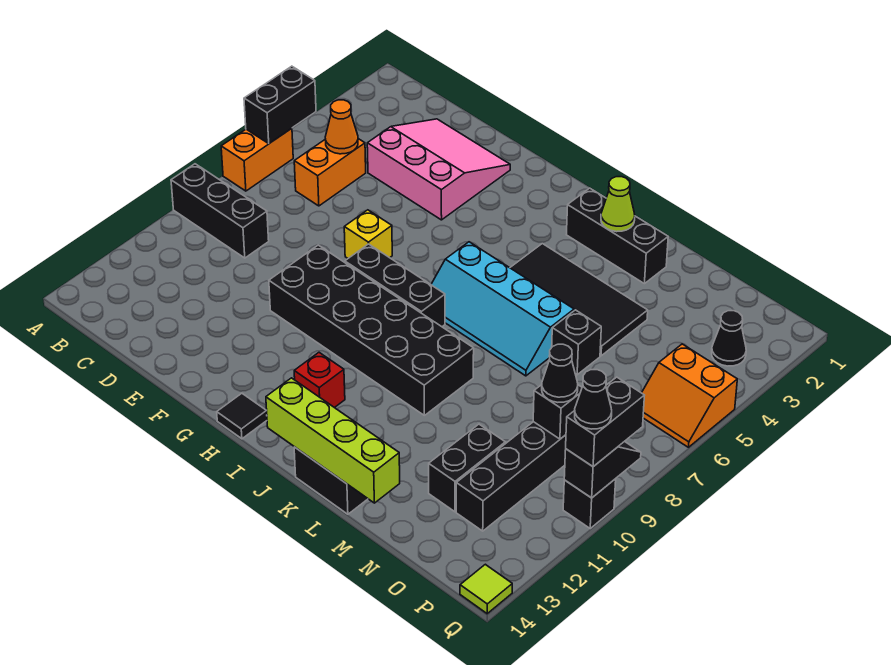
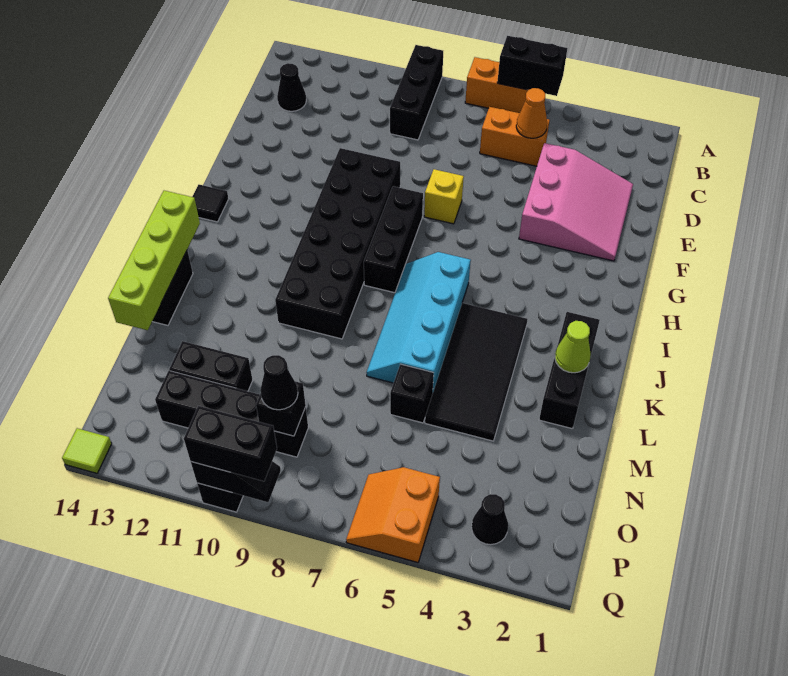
red brick I12 level 1 -> none
black cone Q10 level 4 -> black cone C13 level 1

